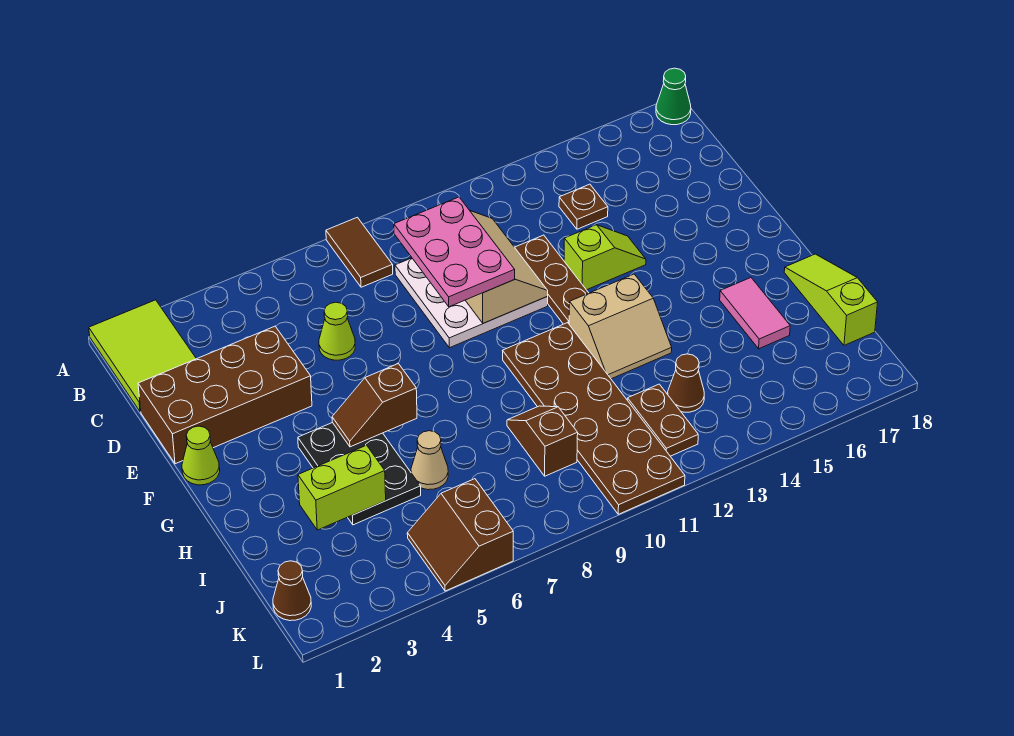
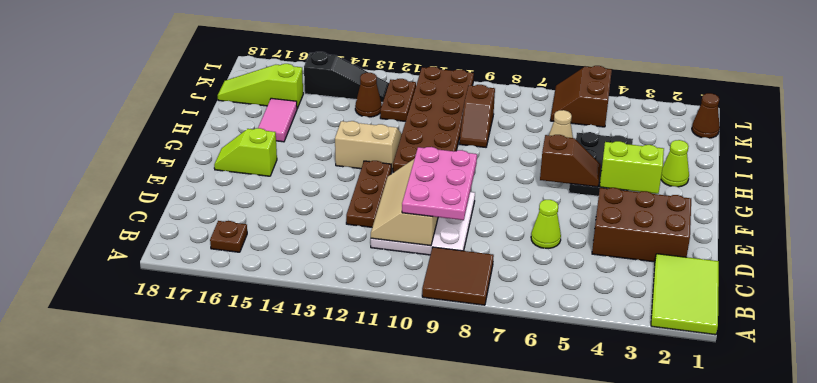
brown tile A8:B8 level 1 -> brown tile A8:B9 level 1
green cone A18 level 1 -> none
brown plate C14 level 1 -> brown plate B16 level 1
brown brick D1:E4 level 1 -> brown brick D2:E4 level 1
lime slope E13:E14 level 1 top 13 -> lime slope F16:F17 level 1 top 16
lime cone F1 level 1 -> lime cone H2 level 1
lime slope H18:J18 level 1 top J -> lime slope J16:J18 level 1 top 16
lime brick I3:I4 level 2 -> lime brick G3:G4 level 2
brown slope K5:L6 level 1 top 6 -> brown slope K5:L6 level 1 top 5
none -> black slope K13:K15 level 1 top 15

